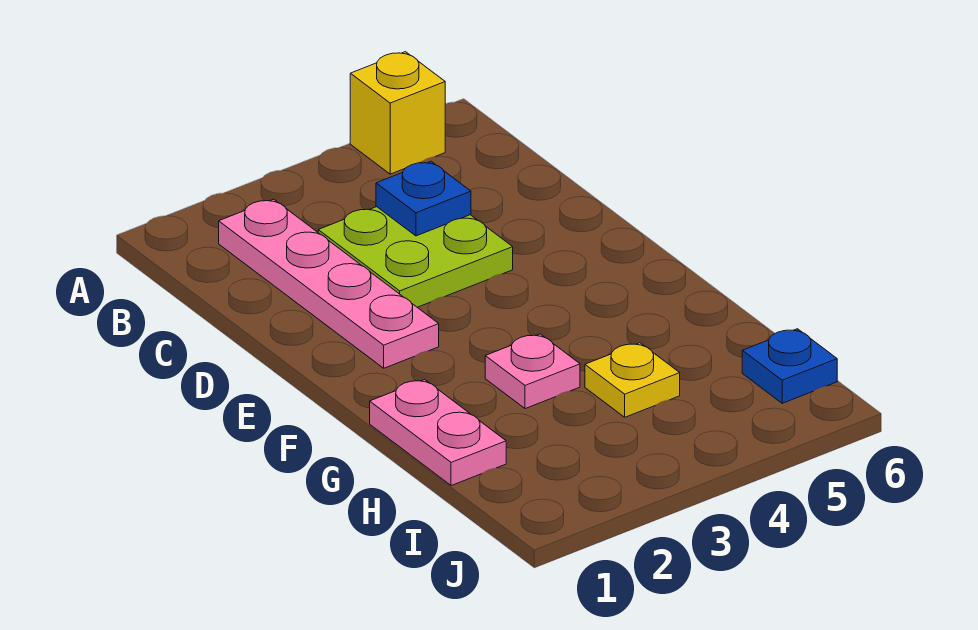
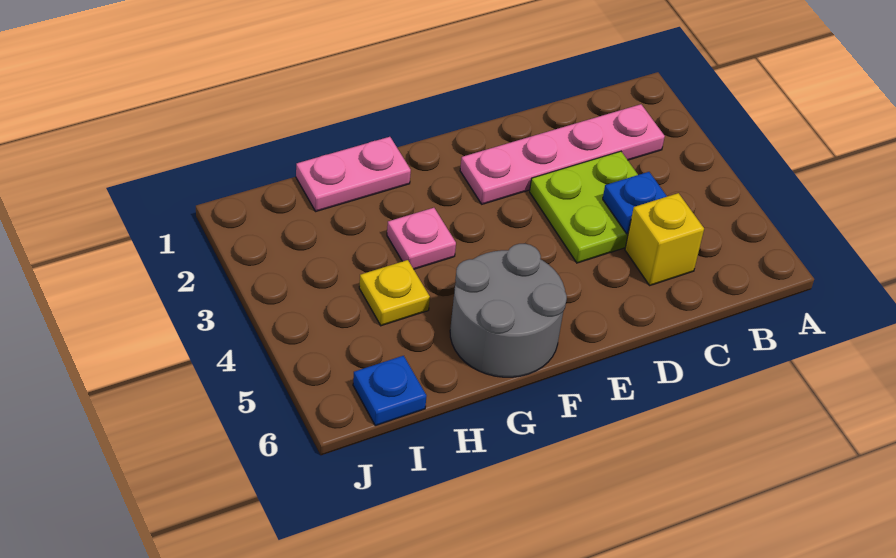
yellow brick A5 level 1 -> yellow brick C5 level 1
none -> grey round brick F5:G6 level 1

